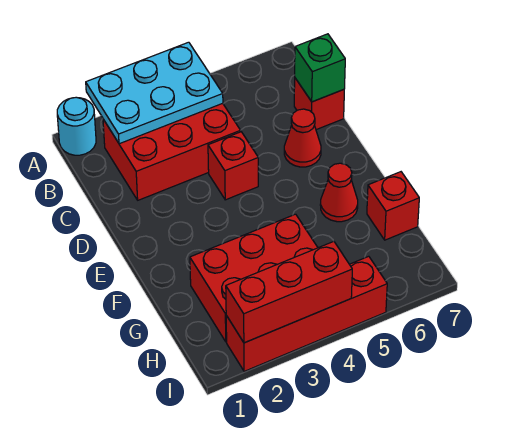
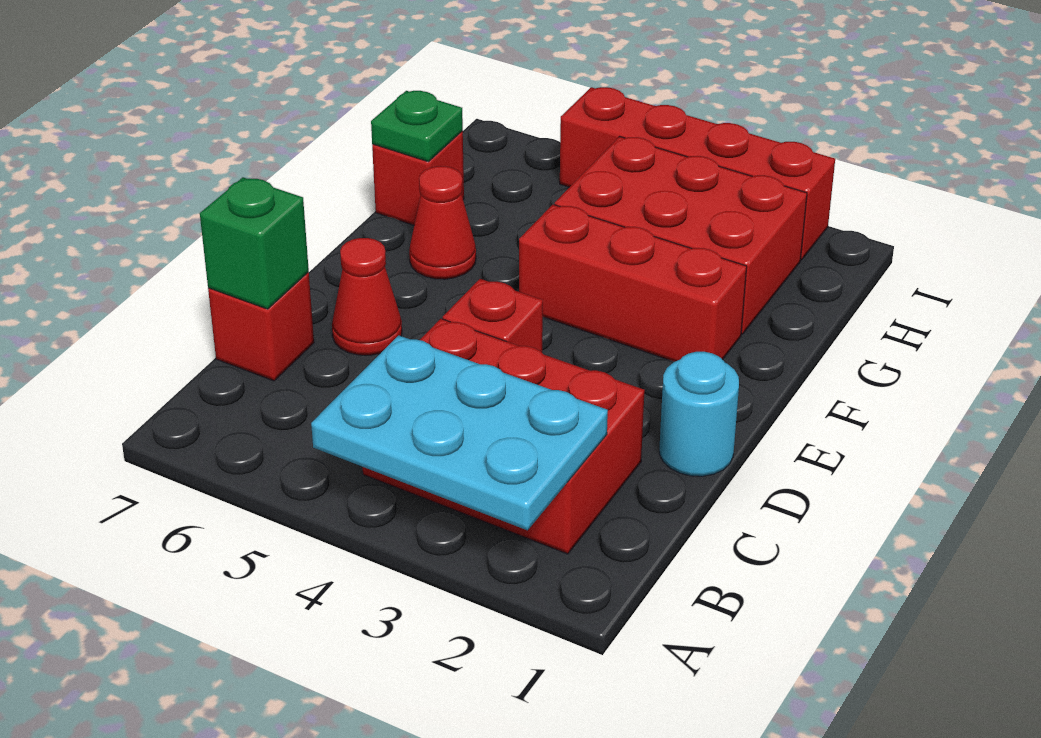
cyan round brick A1 level 1 -> cyan round brick D1 level 1
none -> green plate G7 level 2
red brick I2:I4 level 2 -> red brick F2:F4 level 1

